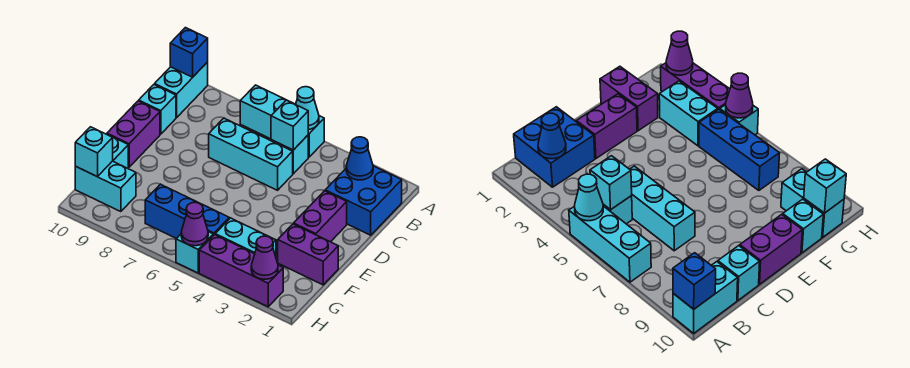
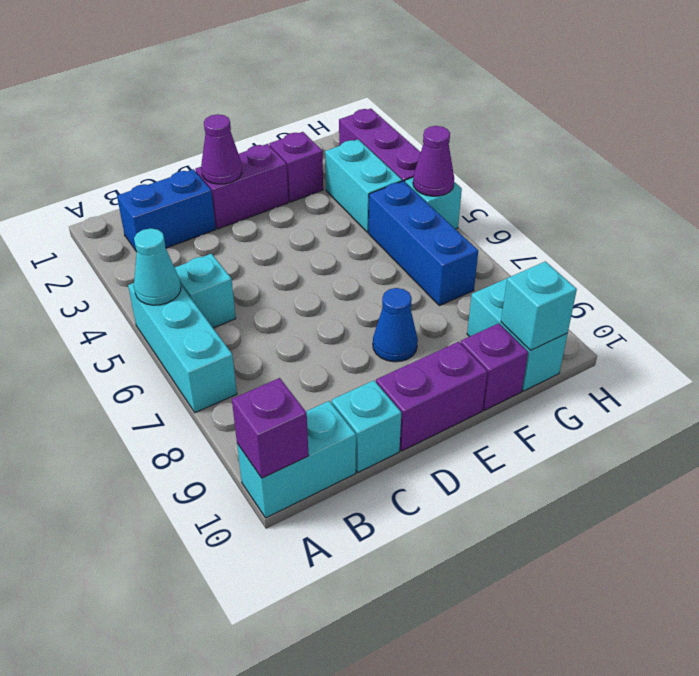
blue brick A10 level 2 -> purple brick A10 level 2
blue brick B1:C2 level 1 -> blue brick B2:C2 level 1
blue cone B2 level 2 -> blue cone E8 level 1
cyan brick B5 level 2 -> none
cyan brick C5:C7 level 1 -> none
purple brick F1:F2 level 1 -> purple brick F2 level 1
cyan brick F10 level 1 -> purple brick F10 level 1
purple cone H2 level 2 -> purple cone D2 level 2

